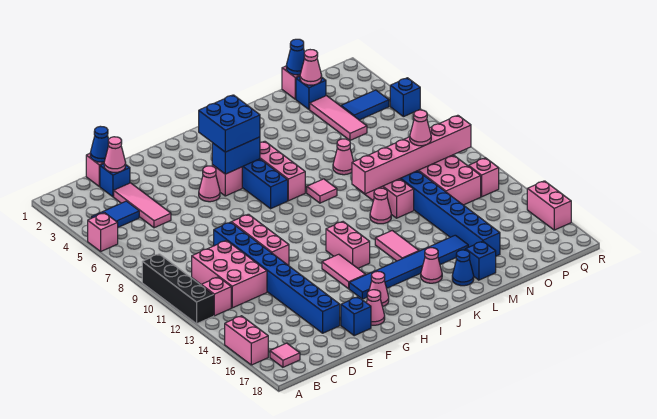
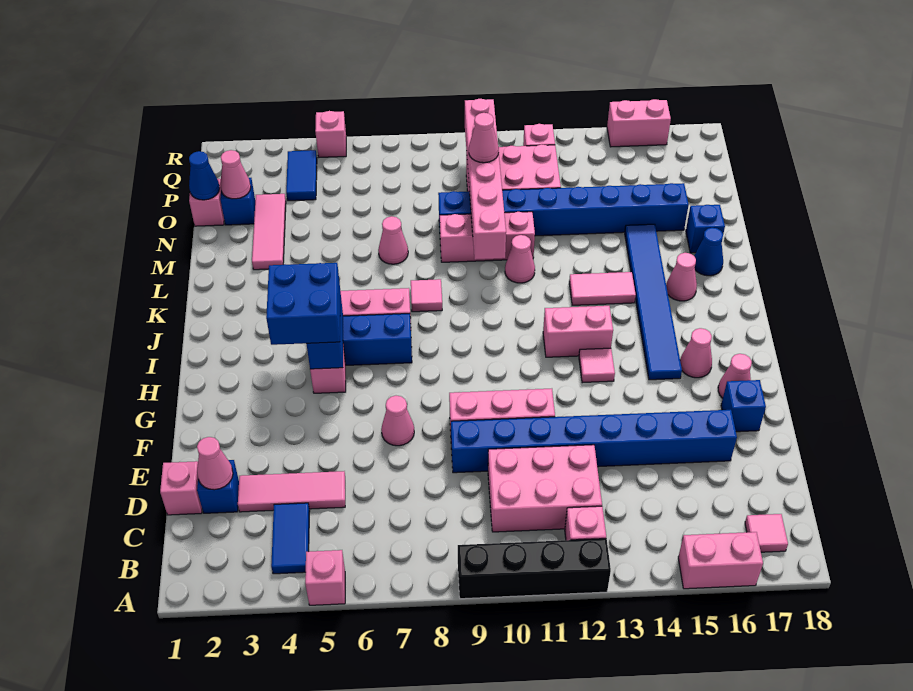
blue cone D1 level 2 -> none
pink cone G5 level 1 -> pink cone F7 level 1
pink tile H13:H14 level 1 -> pink tile H13 level 1
pink tile O3:O5 level 1 -> pink tile M3:O3 level 1
blue brick R5 level 1 -> pink brick R5 level 1

